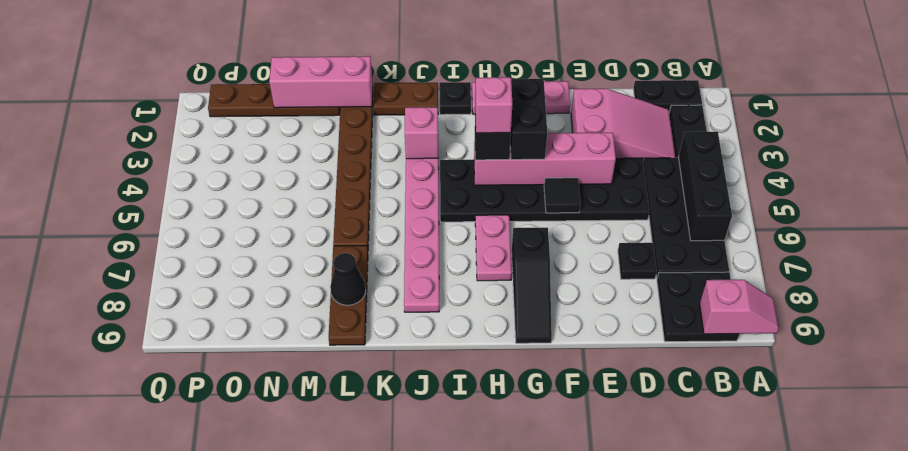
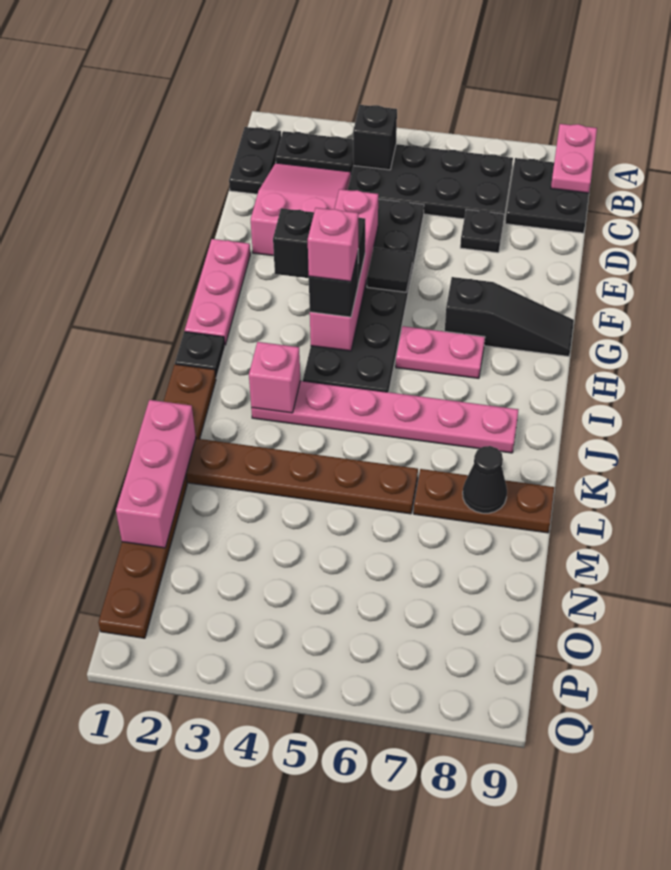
pink slope A9:B9 level 2 top B -> pink plate A9:B9 level 2
black brick B4:B6 level 2 -> black brick B4 level 2

